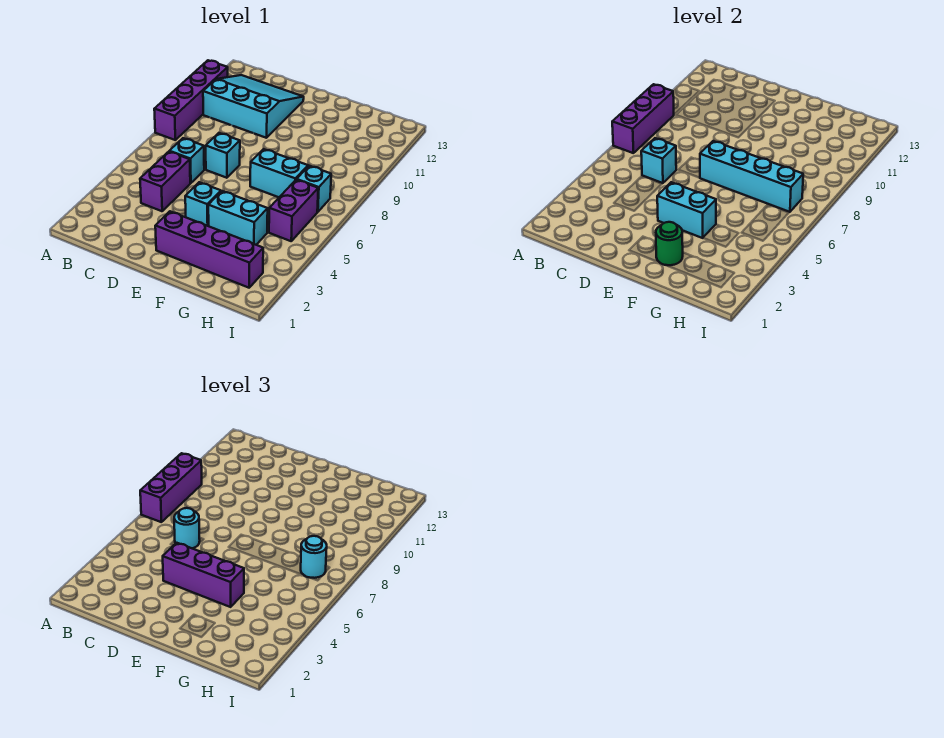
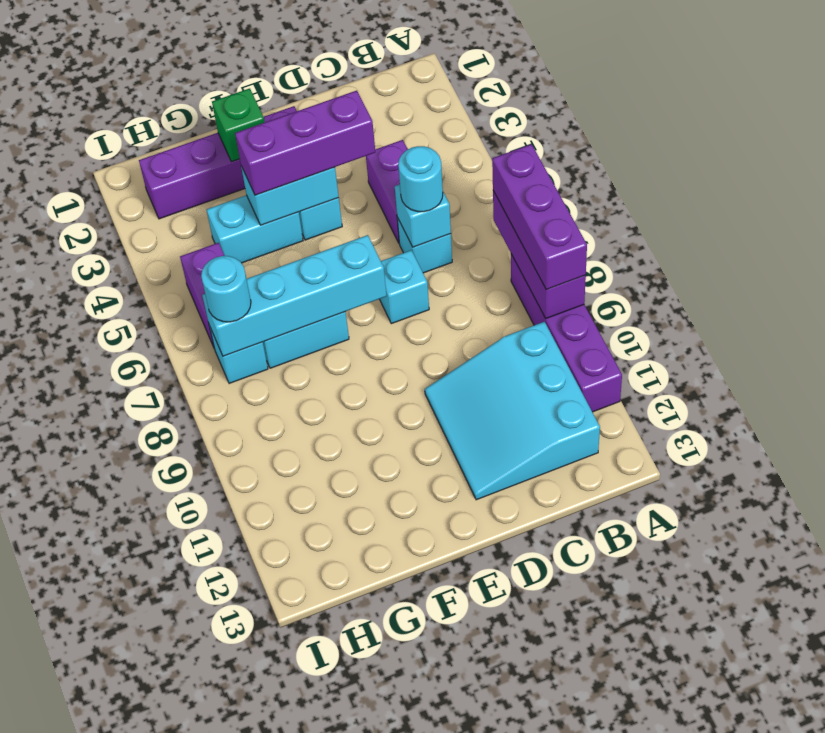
cyan slope B10:D12 level 1 top 10 -> cyan slope B10:D12 level 1 top B
green round brick F2 level 2 -> green brick F2 level 2

